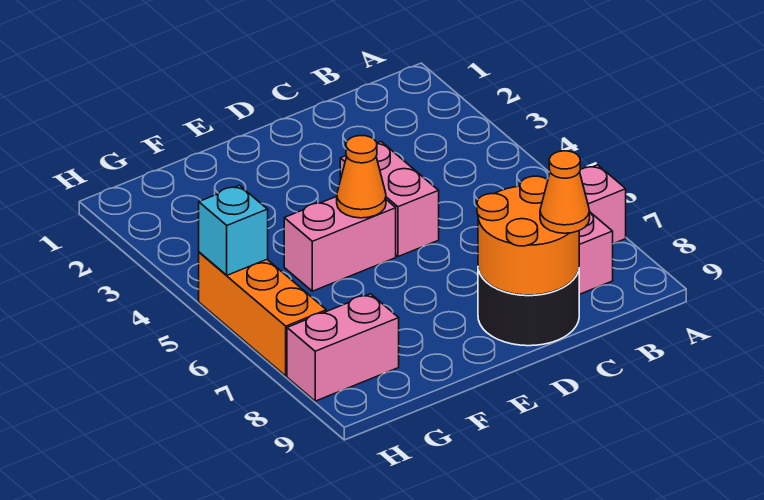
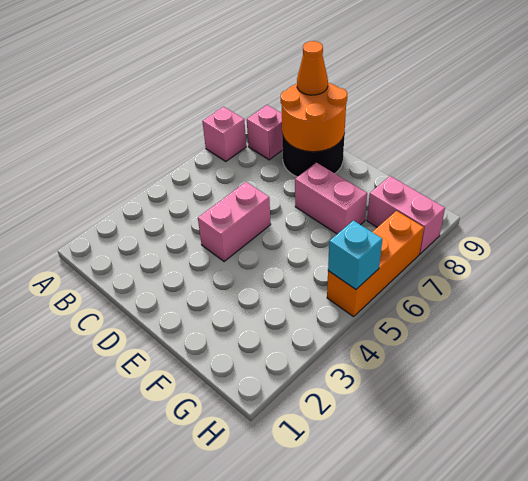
pink brick E5:F5 level 1 -> pink brick E7:F7 level 1
orange cone E5 level 2 -> none

